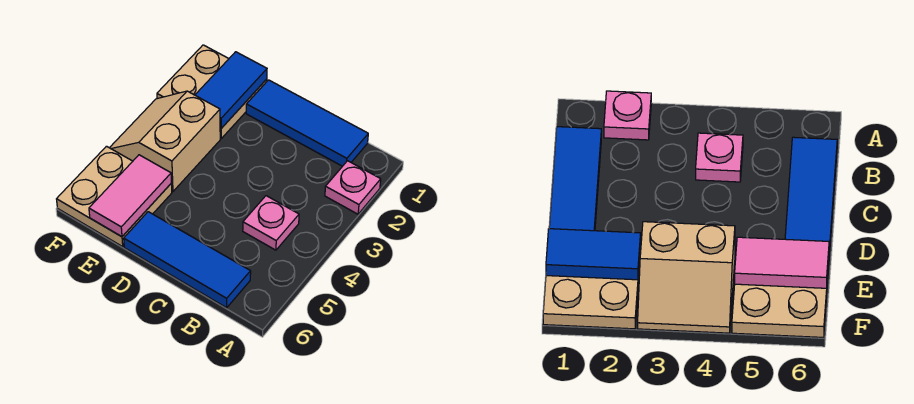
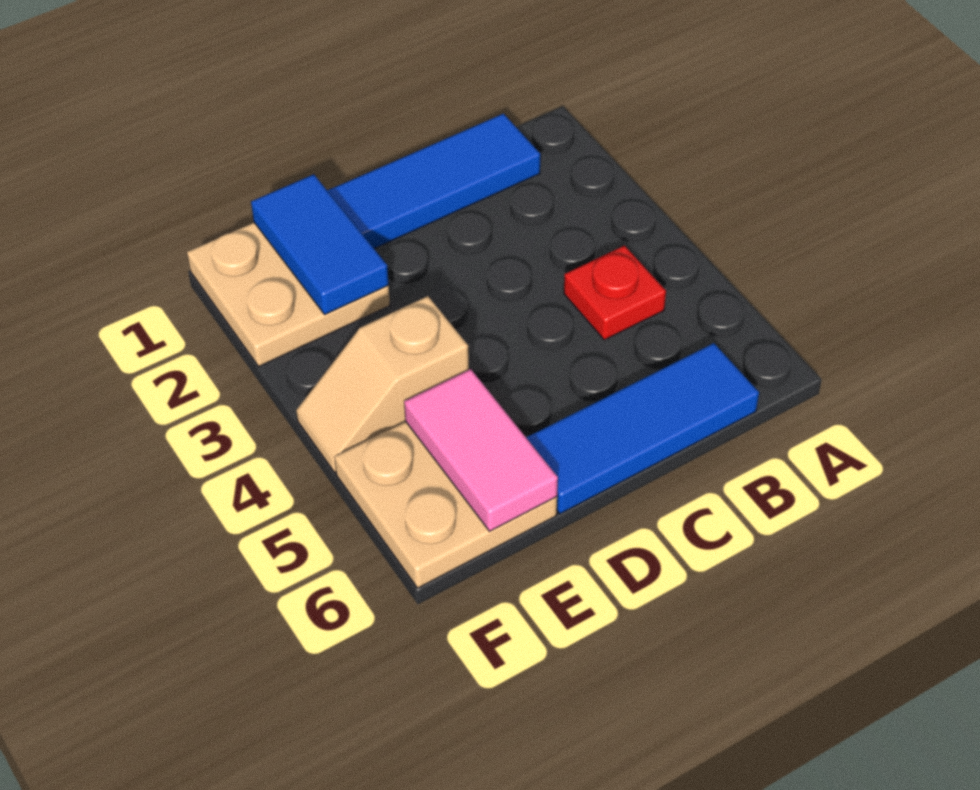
pink plate A2 level 1 -> none
pink plate B4 level 1 -> red plate B4 level 1
tan slope E3:F4 level 1 top E -> tan slope E4:F4 level 1 top E

